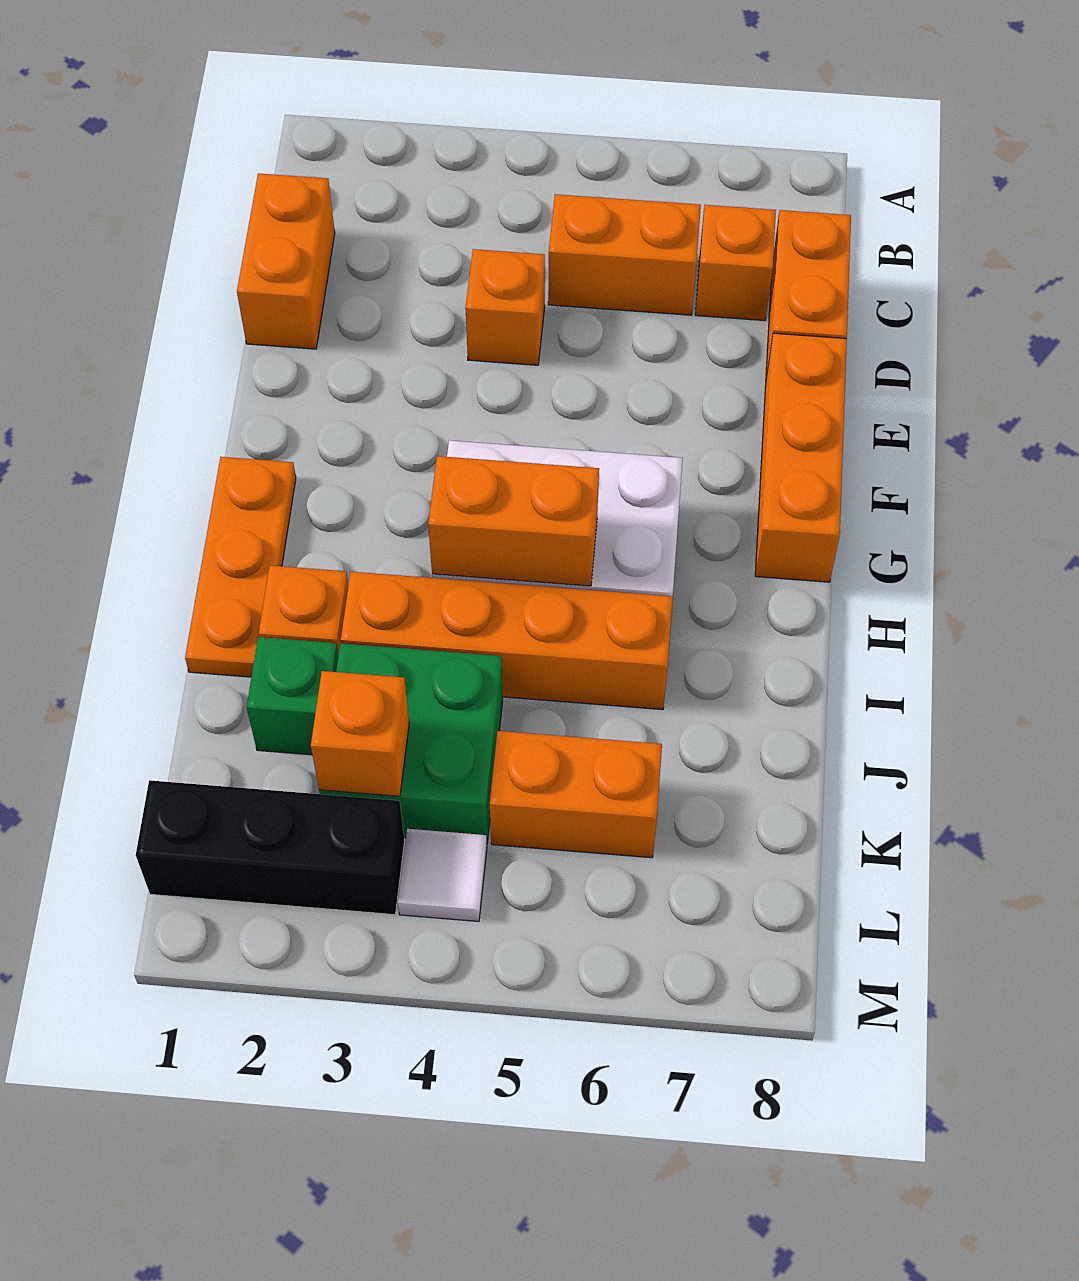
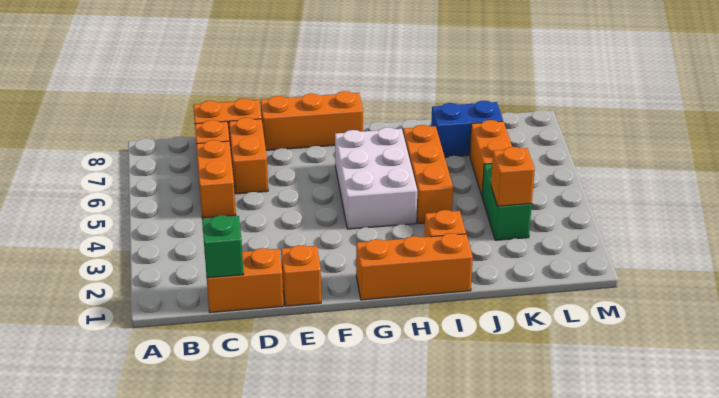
orange brick D4 level 1 -> orange brick E1 level 1
orange plate G1:I1 level 1 -> orange brick G1:I1 level 1
orange brick H4:H5 level 2 -> orange brick D6:D7 level 1
orange brick I3:I6 level 1 -> orange brick I4:I6 level 1
green brick J2 level 1 -> green brick C1 level 2
green brick J3:K4 level 1 -> green brick K3:K4 level 1
none -> blue brick J7:K7 level 1
black brick L1:L3 level 1 -> none
white tile L4 level 1 -> none

